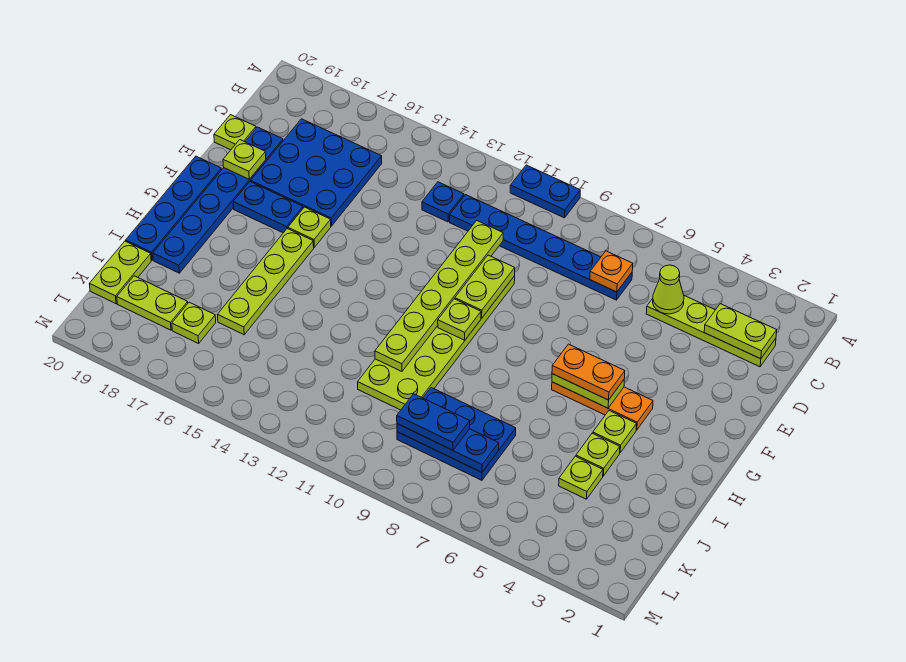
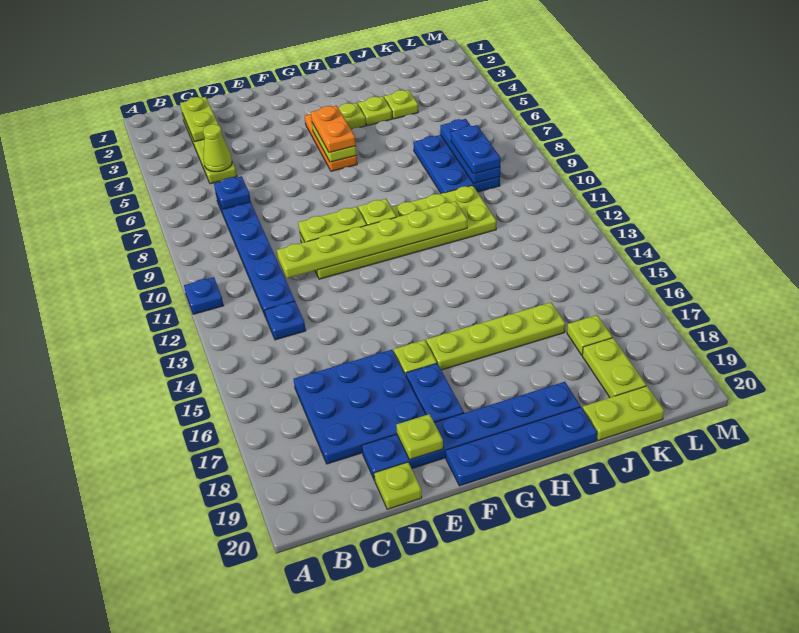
blue plate A10:A11 level 1 -> blue plate A11 level 1
orange plate C7 level 2 -> blue plate C7 level 2

